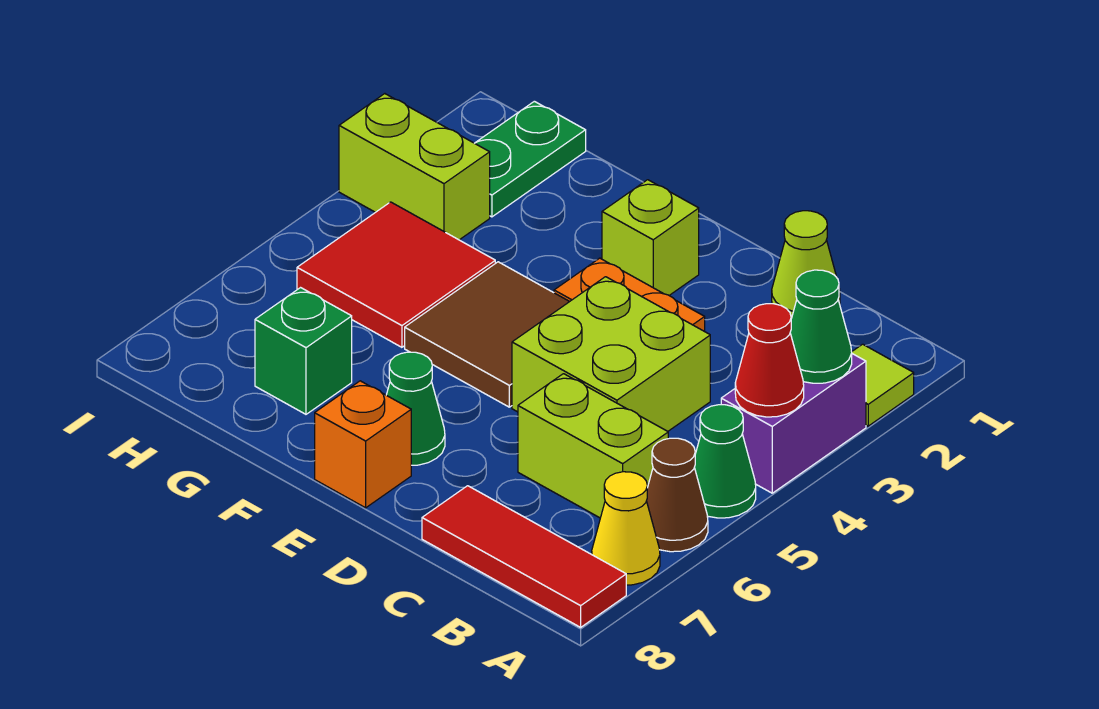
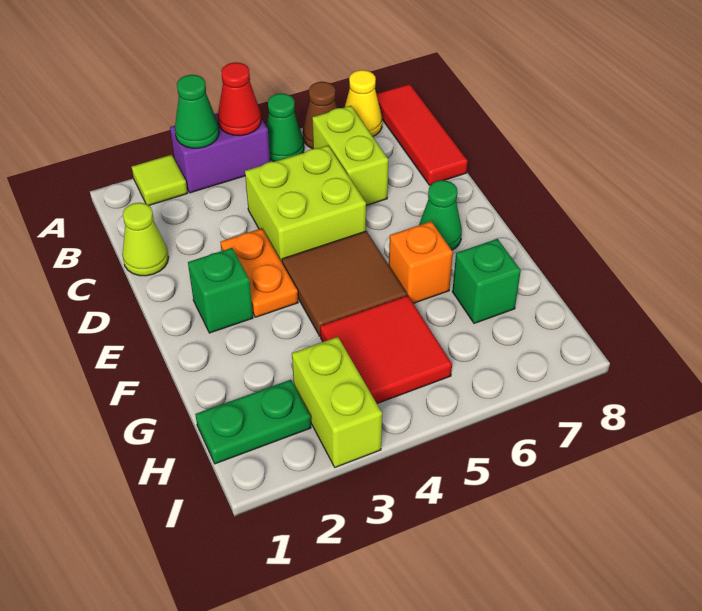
lime brick E2 level 1 -> green brick E2 level 1
orange brick E8 level 1 -> orange brick F6 level 1

